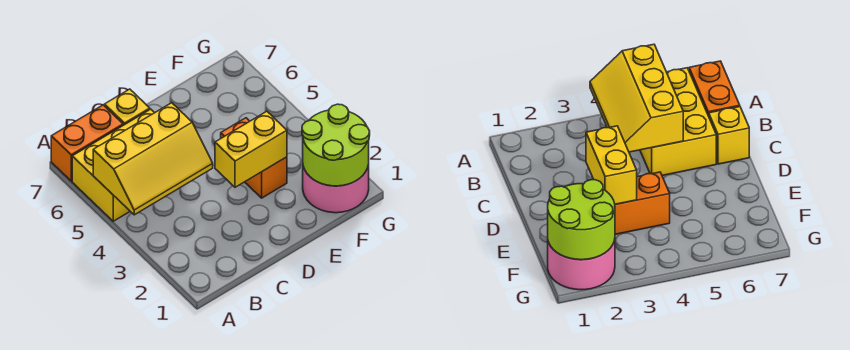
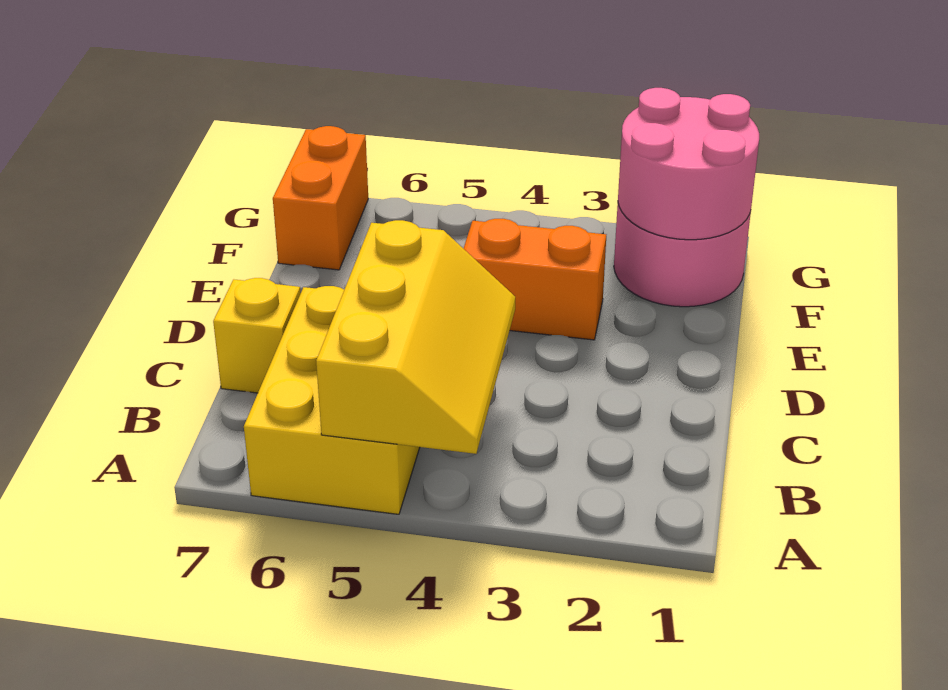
orange brick A7:B7 level 1 -> orange brick F7:G7 level 1
yellow brick D3:E3 level 2 -> none
lime round brick F1:G2 level 2 -> pink round brick F1:G2 level 2

